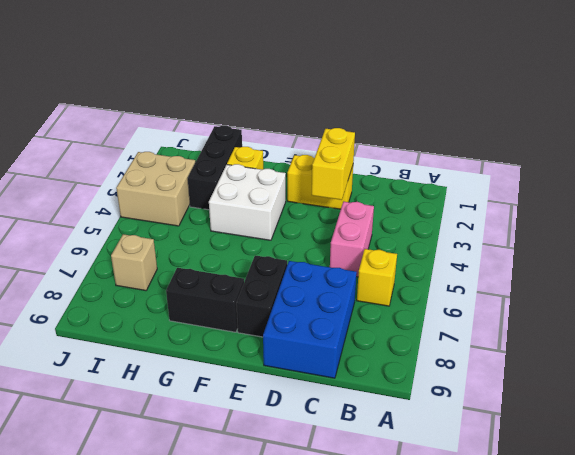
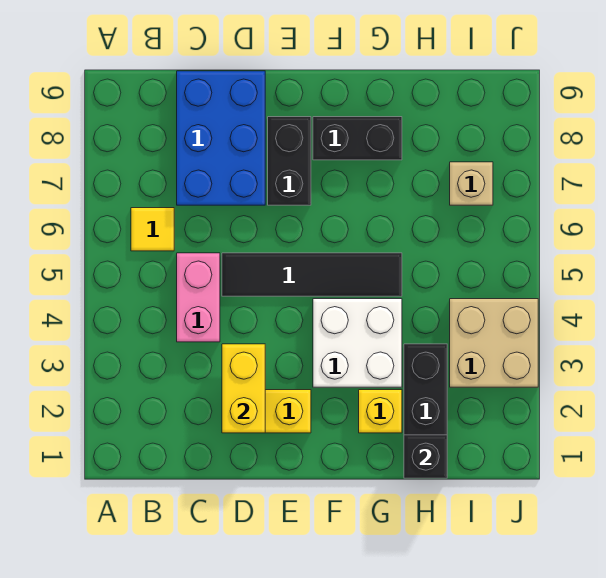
yellow brick B6 level 1 -> yellow tile B6 level 1
none -> black tile D5:G5 level 1
none -> black brick H1 level 2

